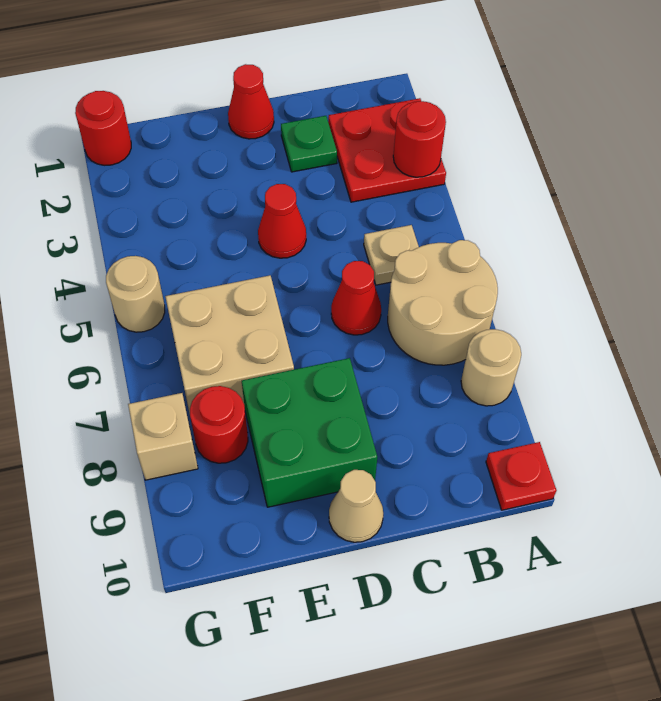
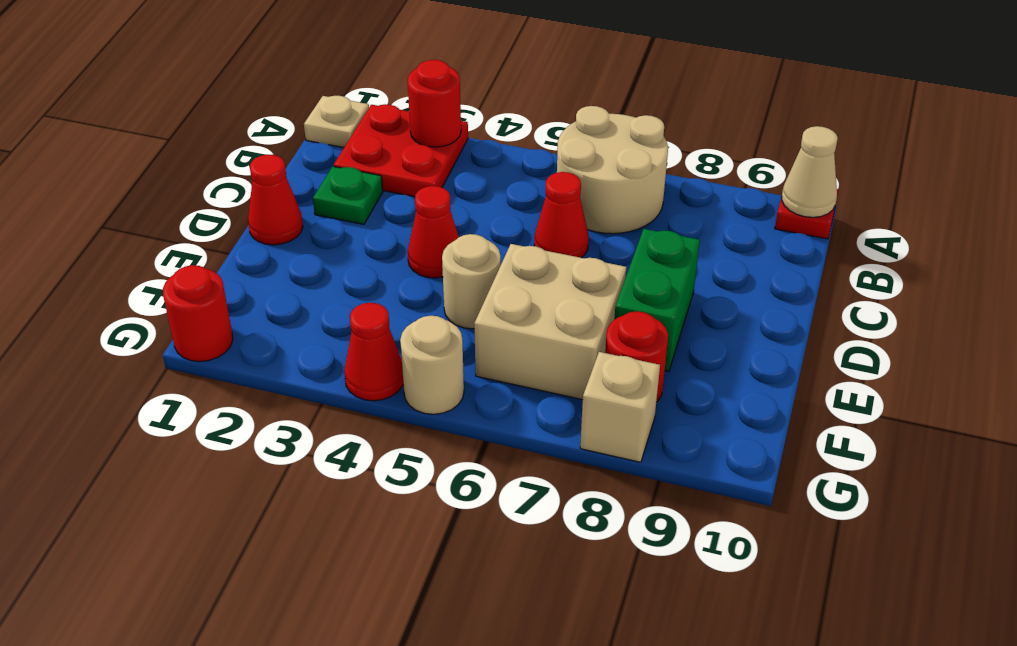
tan round brick A8 level 1 -> tan round brick E5 level 1
tan plate B5 level 1 -> tan plate A1 level 1
green brick D8:E9 level 1 -> green brick D8:E8 level 1
tan cone D10 level 1 -> tan cone A10 level 2
none -> red cone G4 level 1

